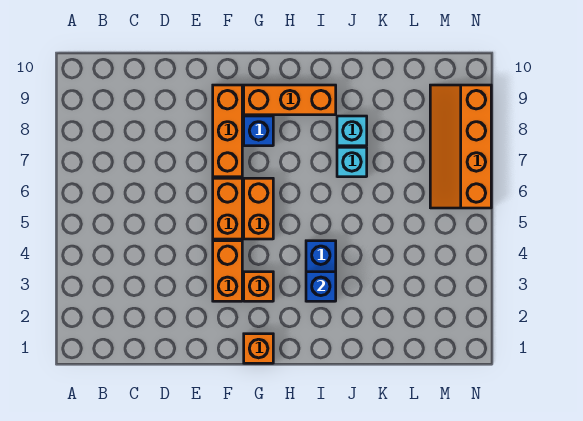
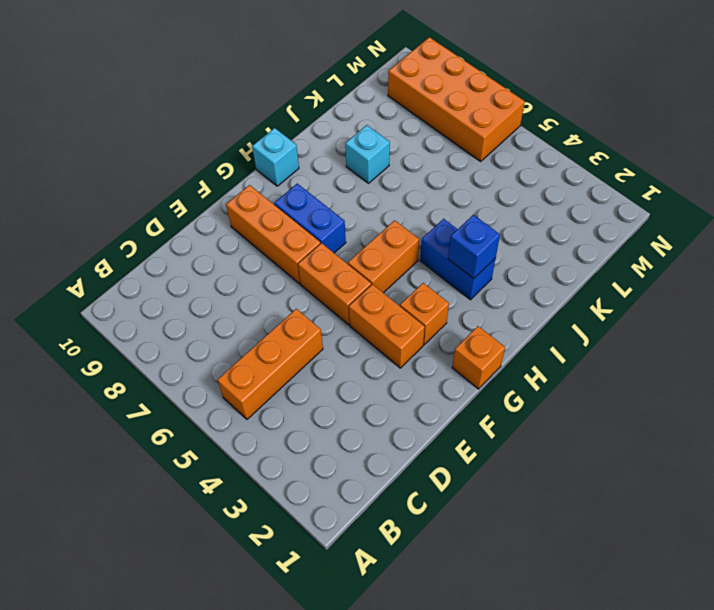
orange brick G5:G6 level 1 -> orange brick G5:H5 level 1
blue brick G8 level 1 -> blue brick G7:G8 level 1
orange brick G9:I9 level 1 -> orange brick B5:D5 level 1
cyan brick J7 level 1 -> cyan brick H10 level 1
orange slope M6:N9 level 1 top N -> orange brick M6:N9 level 1

